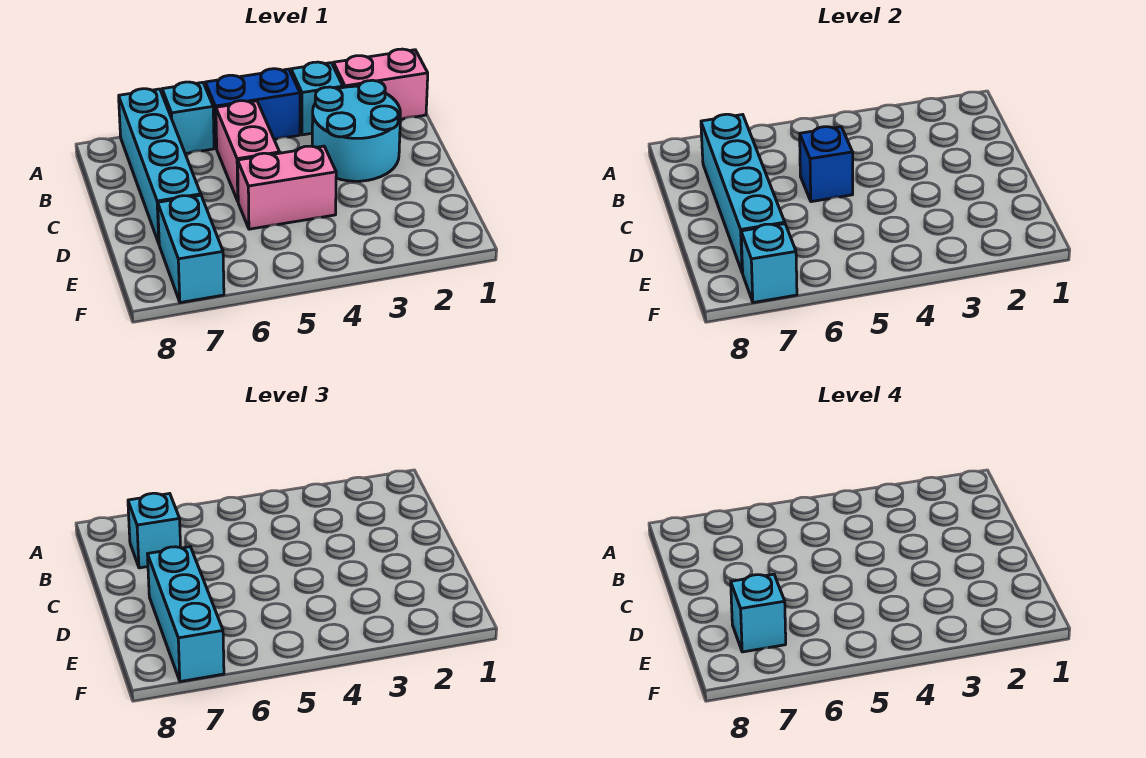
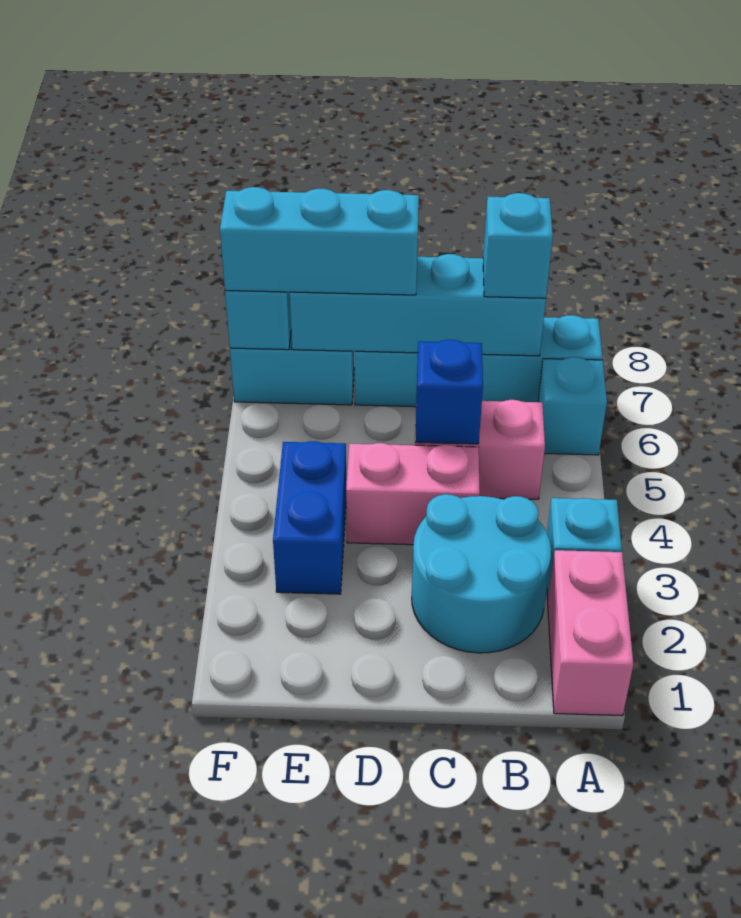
blue brick A4:A5 level 1 -> blue brick E3:E4 level 1
pink brick D4:D5 level 1 -> pink brick C4:D4 level 1
cyan brick E7 level 4 -> none

